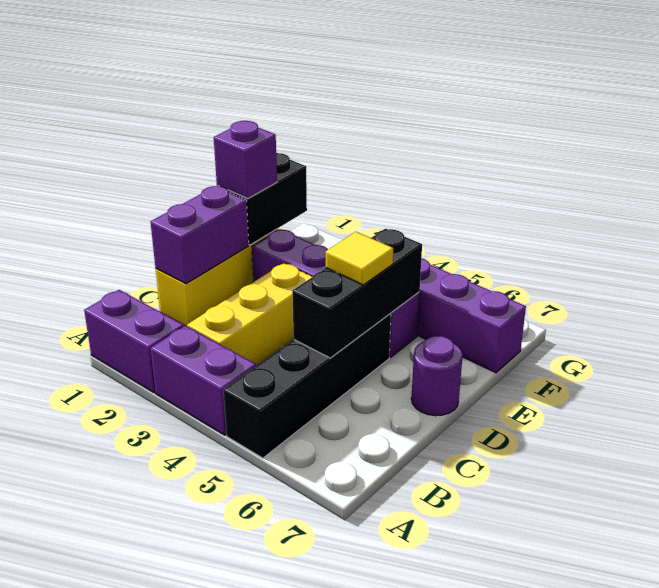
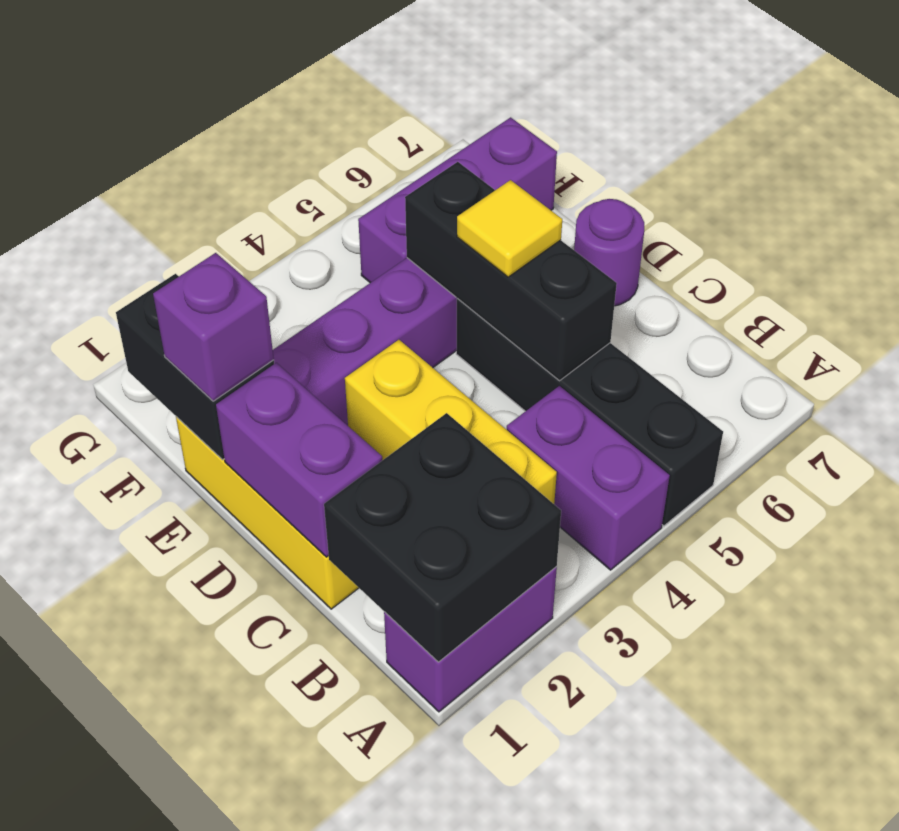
none -> black brick A1:B2 level 2
purple brick A3:A4 level 1 -> purple brick A4:B4 level 1

